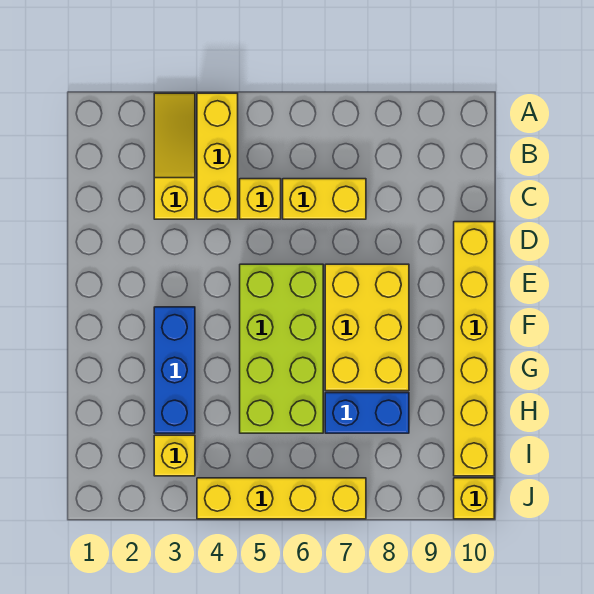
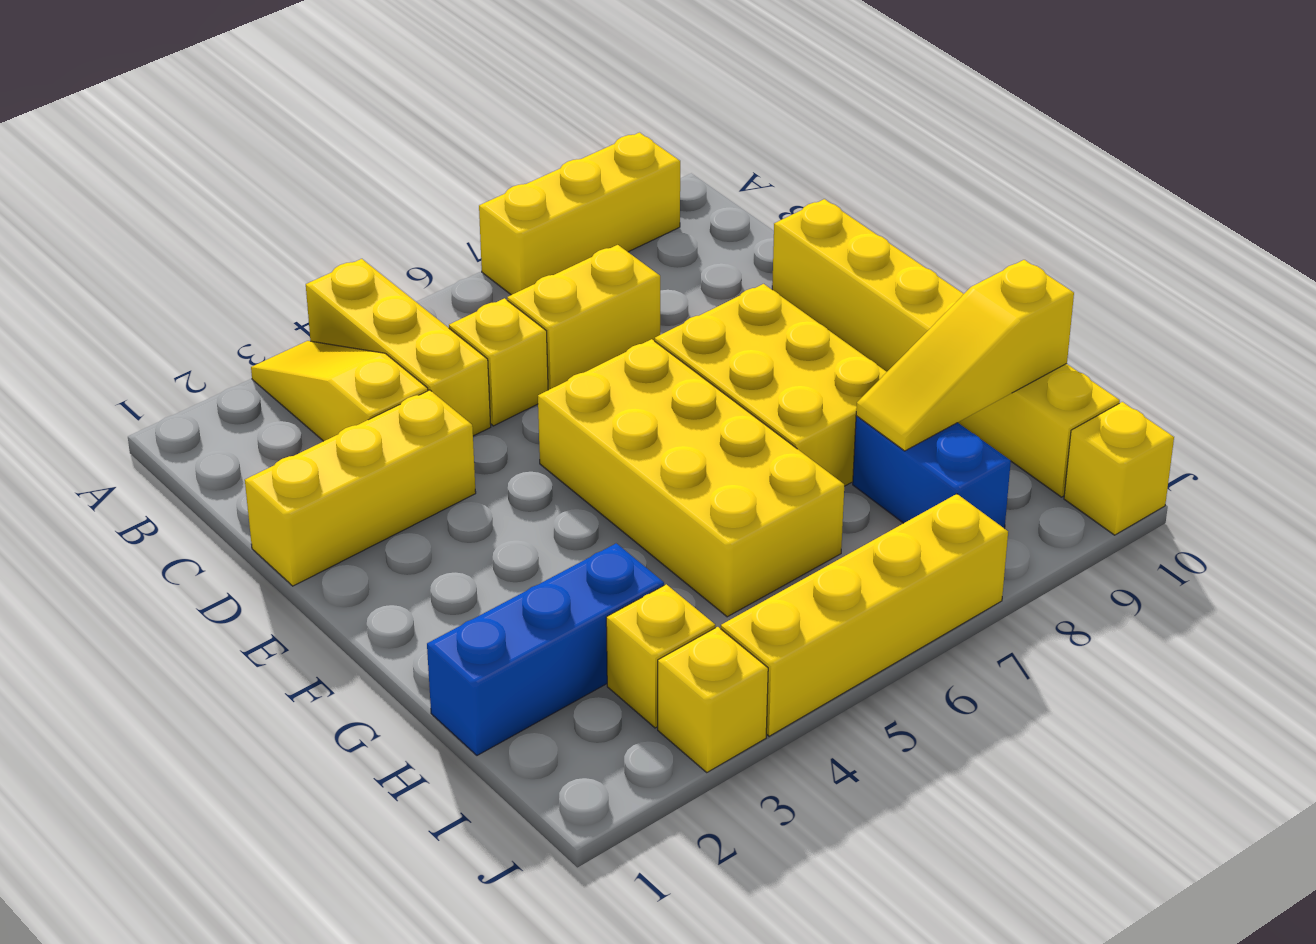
none -> yellow brick A7:A9 level 1
none -> yellow brick D1:D3 level 1
lime brick E5:H6 level 1 -> yellow brick E5:H6 level 1
blue brick F3:H3 level 1 -> blue brick H1:H3 level 1
blue brick H7:H8 level 1 -> blue brick H8:I8 level 1
none -> yellow slope H8:H10 level 2 top 10
none -> yellow brick J3 level 1

